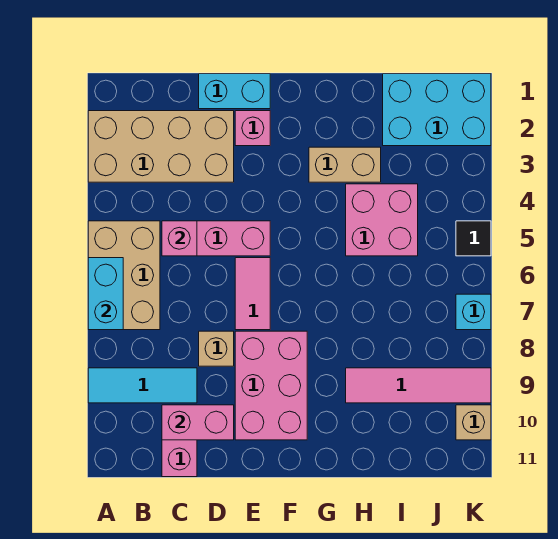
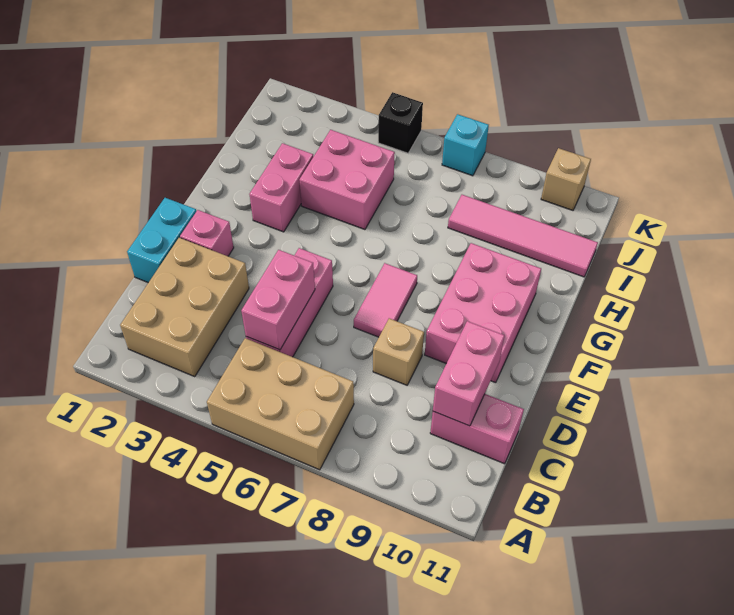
tan brick A2:D3 level 1 -> tan brick B2:D3 level 1
cyan brick A6:A7 level 2 -> none
cyan tile A9:C9 level 1 -> none
pink brick C5 level 2 -> pink brick C5:D5 level 2
pink tile E6:E7 level 1 -> pink tile E7:F7 level 1
pink brick E8:F10 level 1 -> pink brick E9:G10 level 1
tan brick G3:H3 level 1 -> pink brick G3:H3 level 1
pink tile H9:K9 level 1 -> pink tile I8:I11 level 1
cyan brick I1:K2 level 1 -> none
black tile K5 level 1 -> black brick K5 level 1

